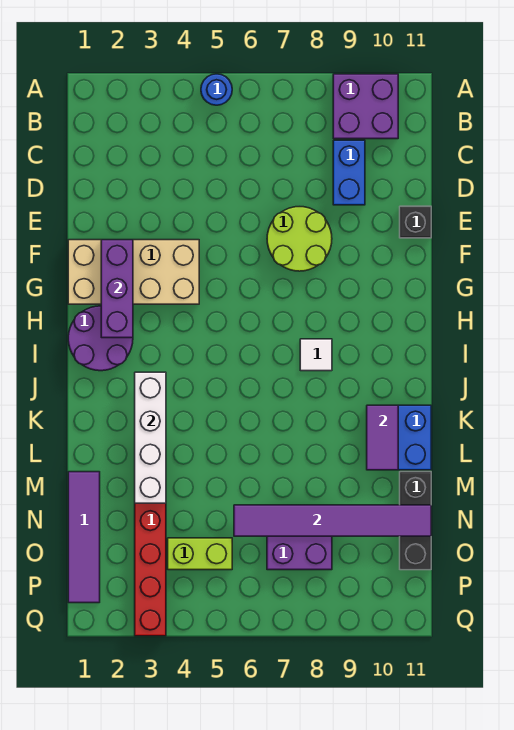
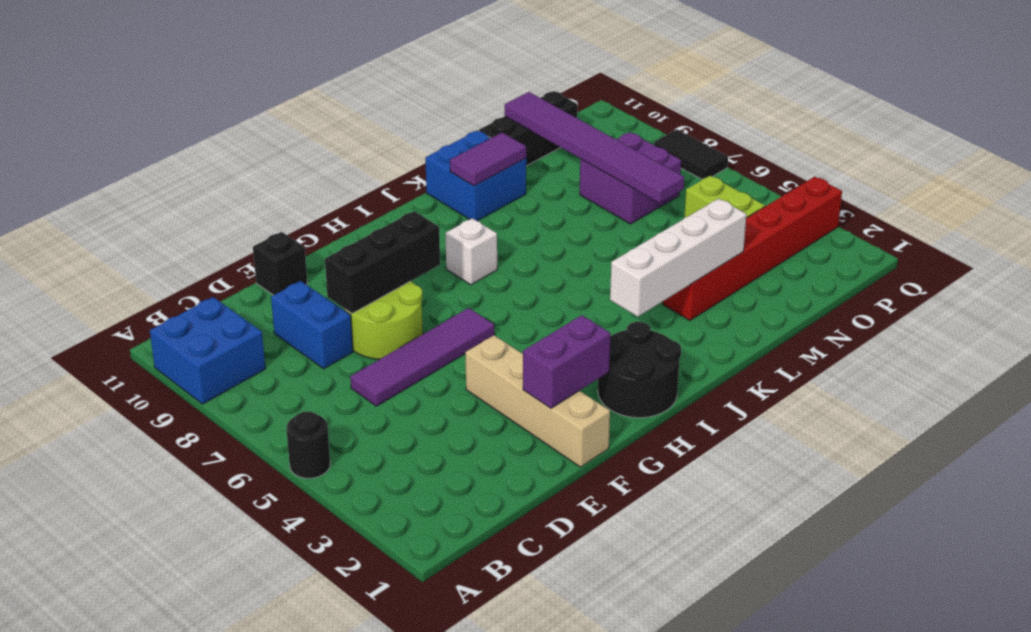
blue round brick A5 level 1 -> black round brick A5 level 1
purple brick A9:B10 level 1 -> blue brick A9:B10 level 1
blue brick C9:D9 level 1 -> blue brick D8:D9 level 1
none -> black brick E8:G8 level 2
tan brick F1:G4 level 1 -> tan brick F1:F4 level 1
purple brick F2:H2 level 2 -> purple brick F2:G2 level 2
purple round brick H1:I2 level 1 -> black round brick H1:I2 level 1
white tile I8 level 1 -> white brick I8 level 1
purple tile M1:P1 level 1 -> purple tile D6:G6 level 1
none -> black tile Q7:Q8 level 1

